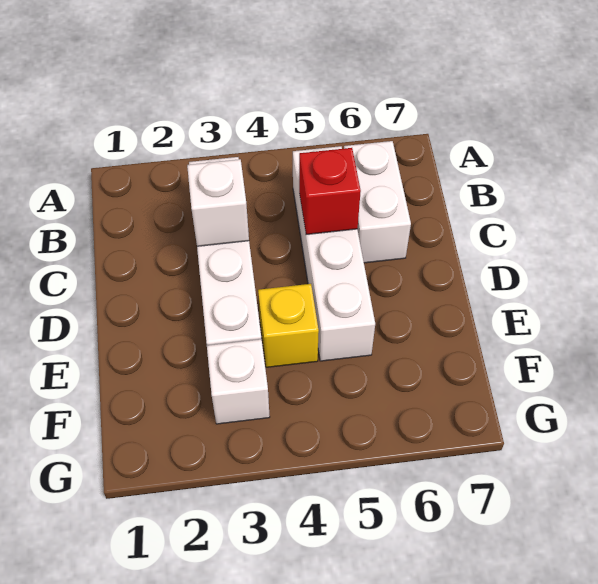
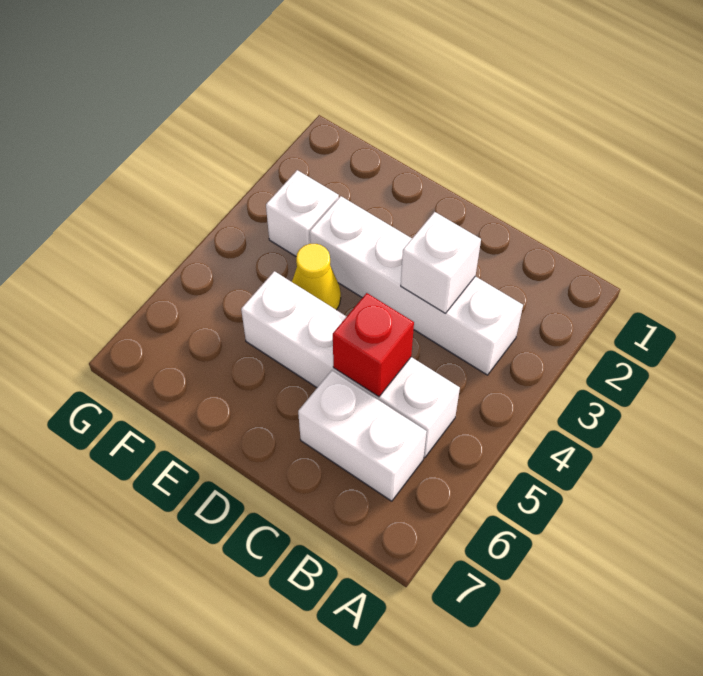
yellow brick E4 level 1 -> yellow cone E4 level 1

